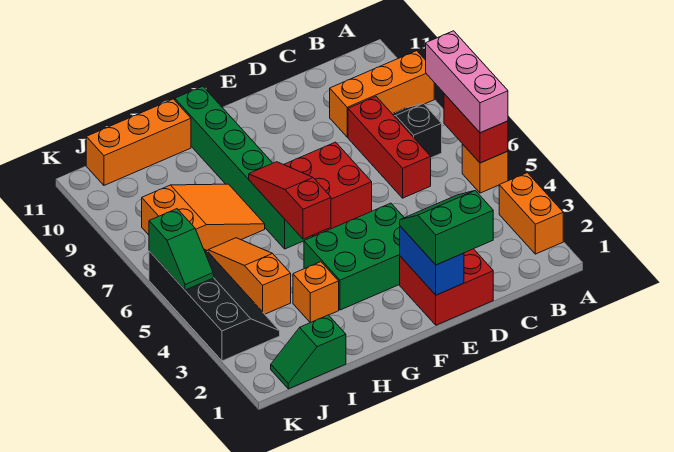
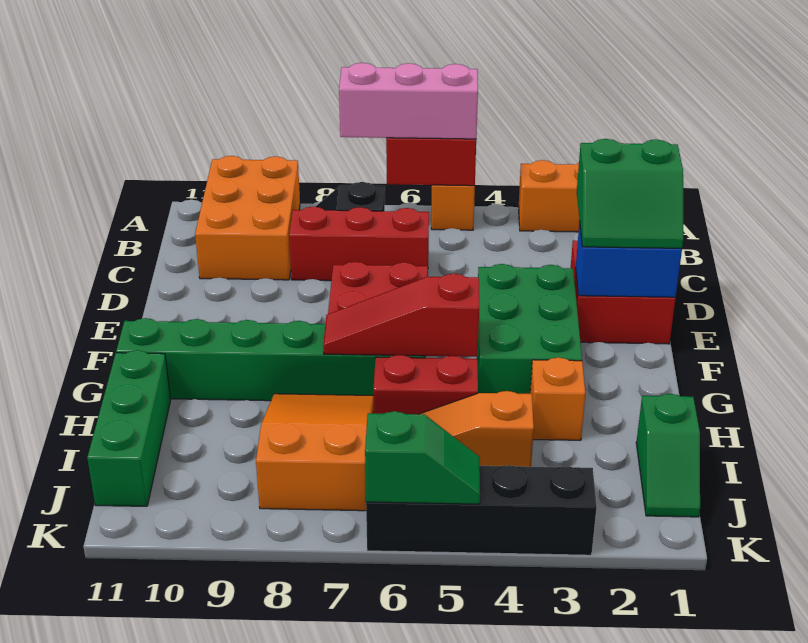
orange brick A9:C9 level 1 -> orange brick A9:C10 level 1
green slope D1:E2 level 3 top 1 -> green slope D1:E2 level 3 top D
none -> red brick H5:H6 level 1
orange brick H11:J11 level 1 -> green brick H11:J11 level 1

